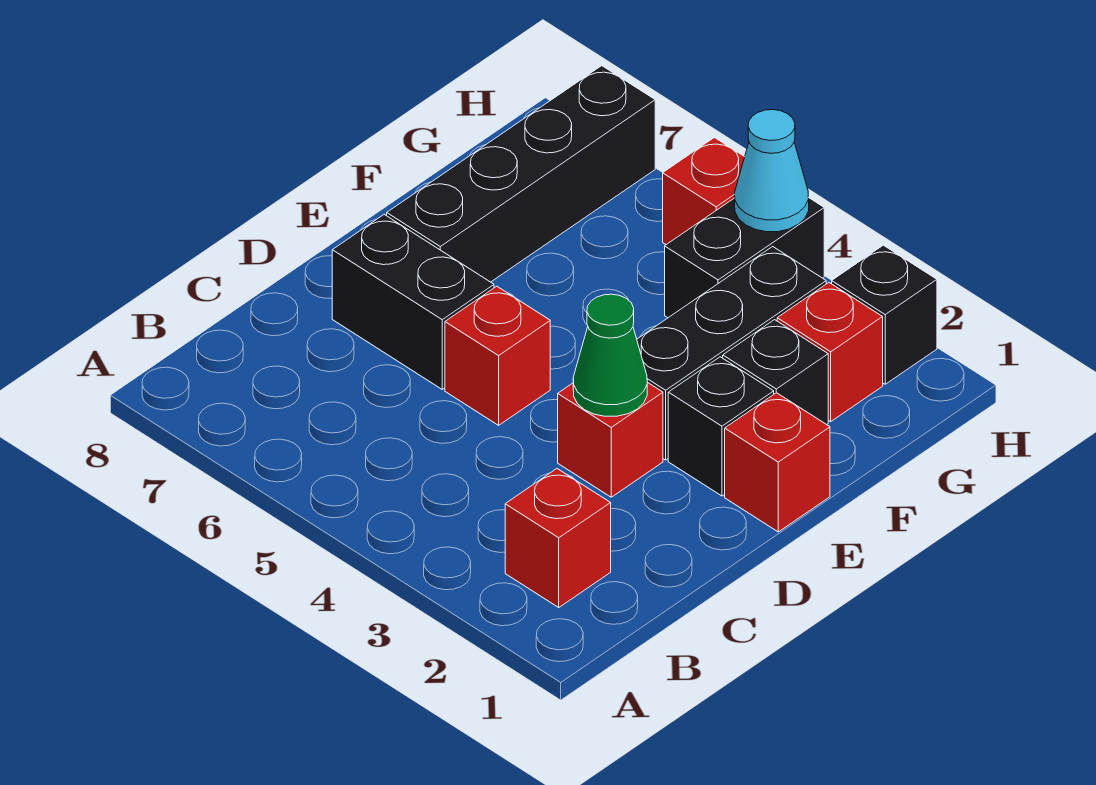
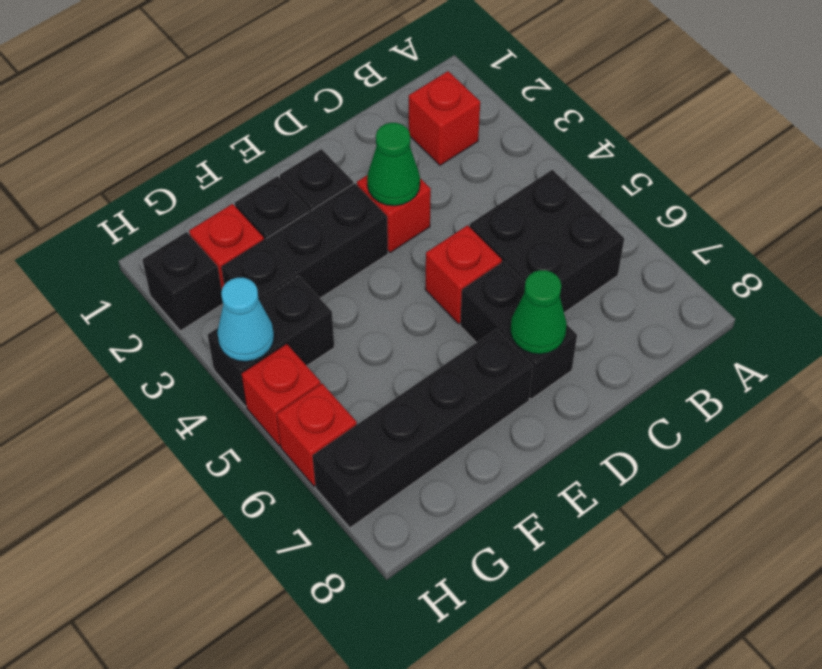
none -> black brick B5:C6 level 1
none -> green cone D7 level 2
red brick E1 level 1 -> red brick H6 level 1

